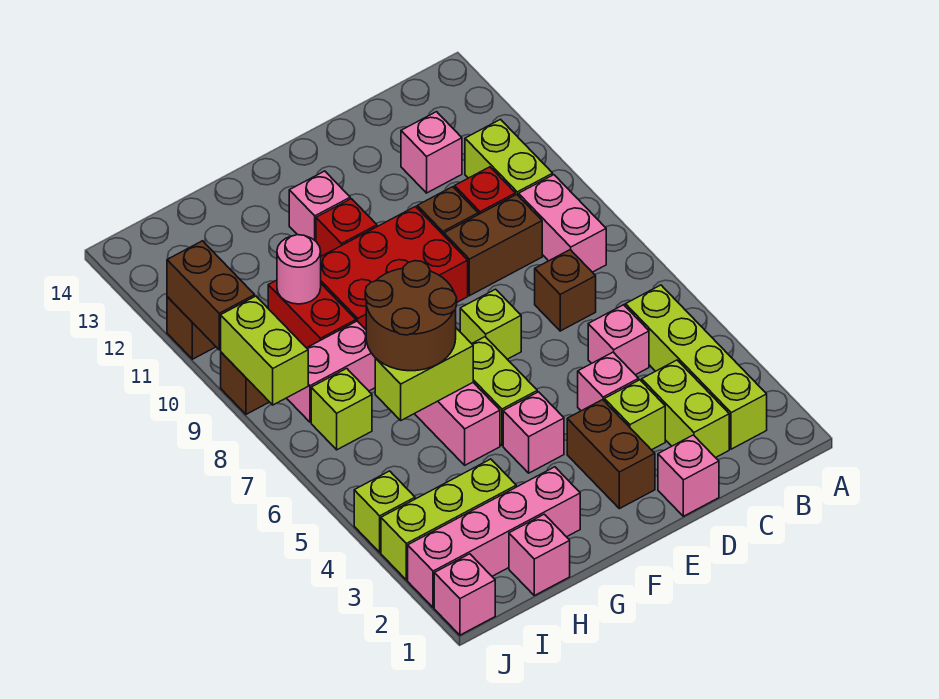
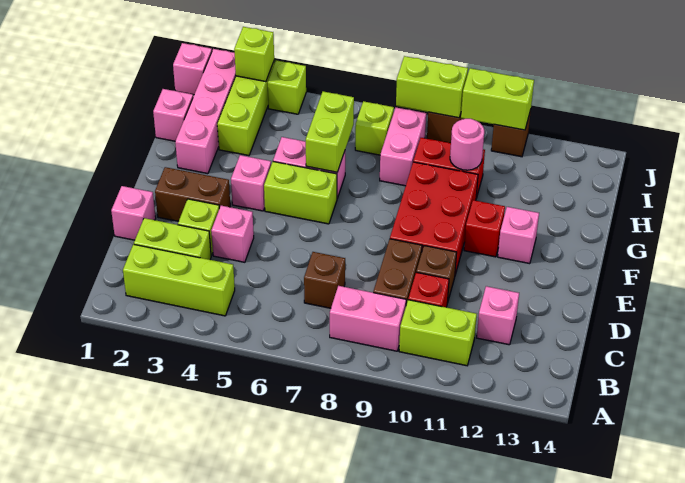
lime brick B2:B5 level 1 -> lime brick B2:B4 level 1
pink brick C5 level 1 -> none
lime brick E7 level 1 -> lime brick J3 level 2
brown round brick G6:H7 level 3 -> none
brown brick J10:J11 level 2 -> lime brick J10:J11 level 2

